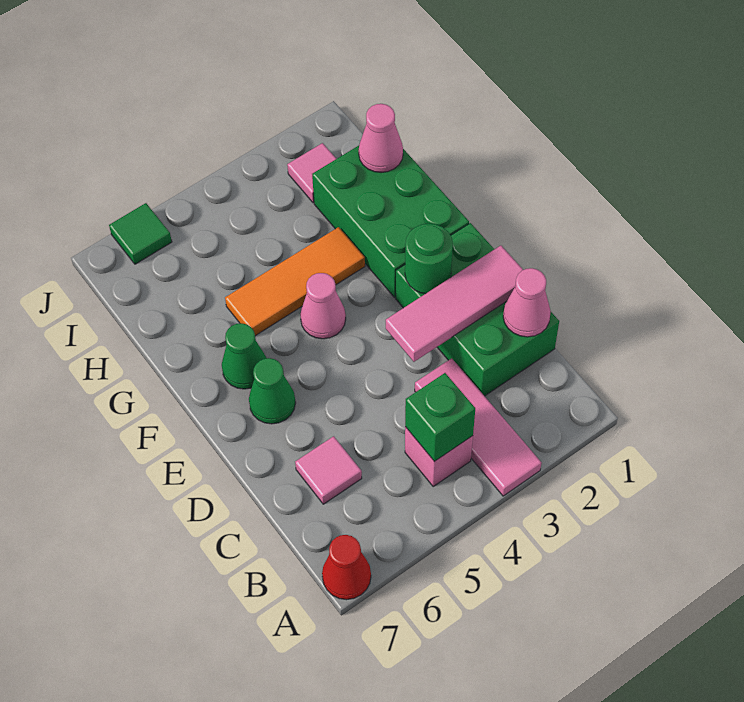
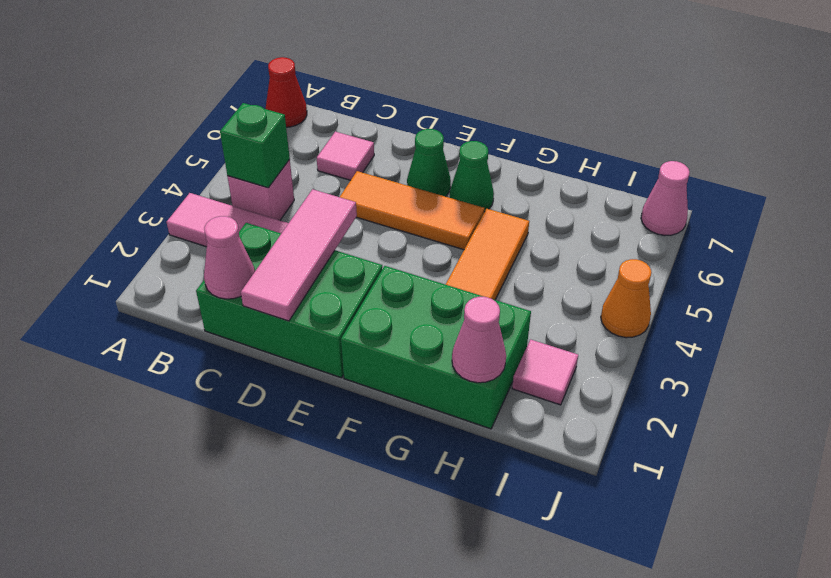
none -> orange tile D5:F5 level 1
green round brick E2 level 2 -> none
pink cone F4 level 1 -> pink cone J7 level 1
none -> orange cone J4 level 1
green tile J6 level 1 -> none

